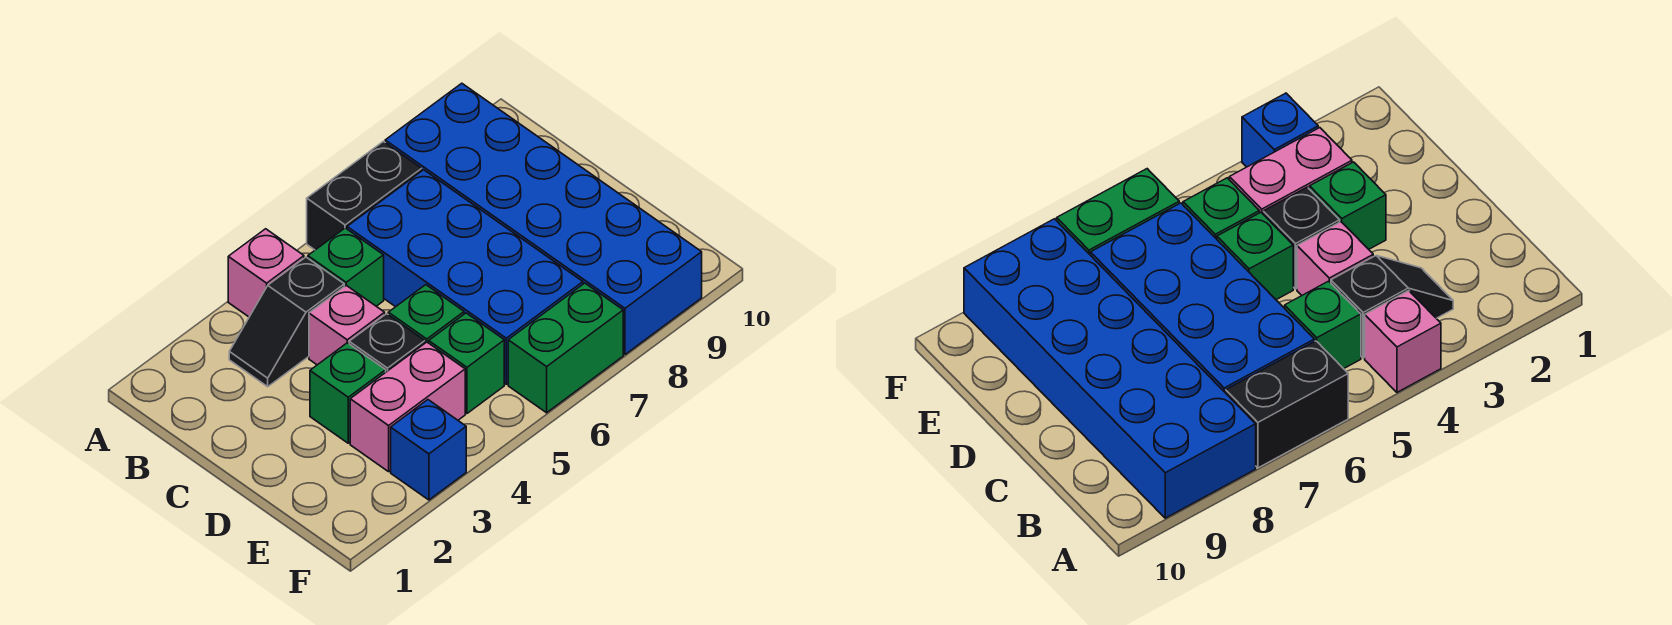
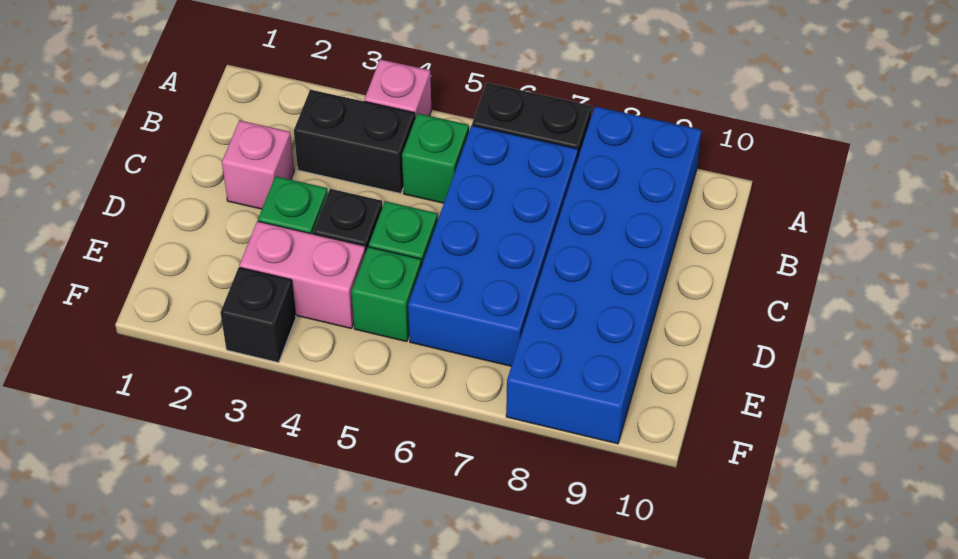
black slope B3:B4 level 1 top 4 -> black brick B3:B4 level 1
pink brick C4 level 1 -> pink brick C2 level 1
blue brick F3 level 1 -> black brick F3 level 1
green brick F6:F7 level 1 -> none

